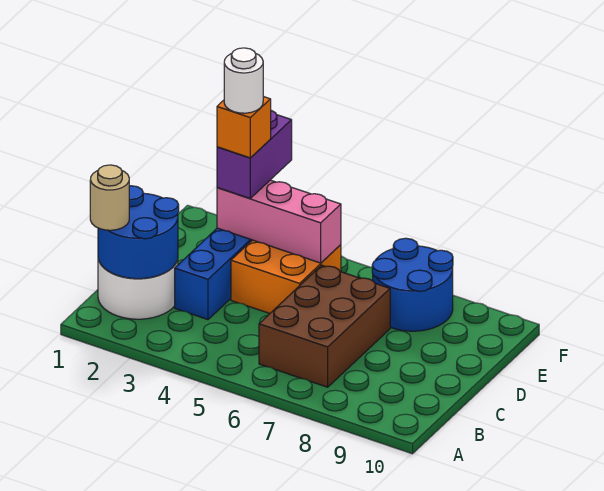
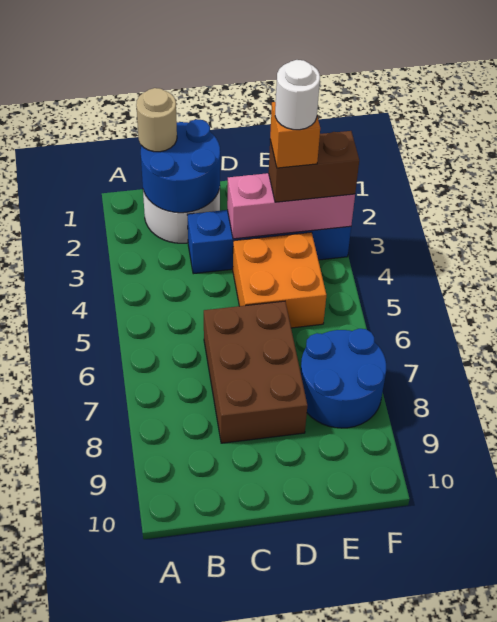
brown brick B6:D7 level 1 -> brown brick C6:D8 level 1
pink brick E3:E5 level 2 -> pink brick D3:F3 level 2
purple brick E3:F3 level 3 -> brown brick E3:F3 level 3

